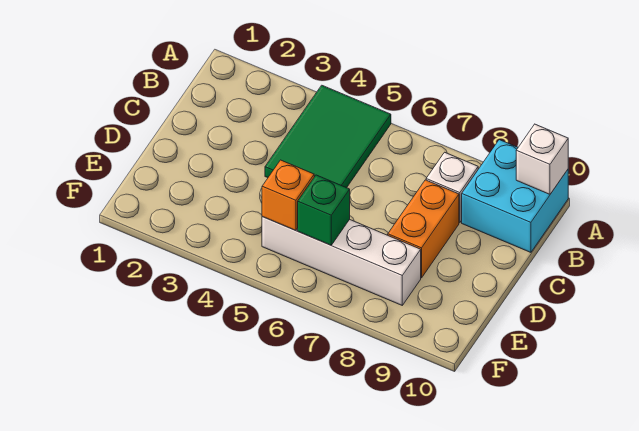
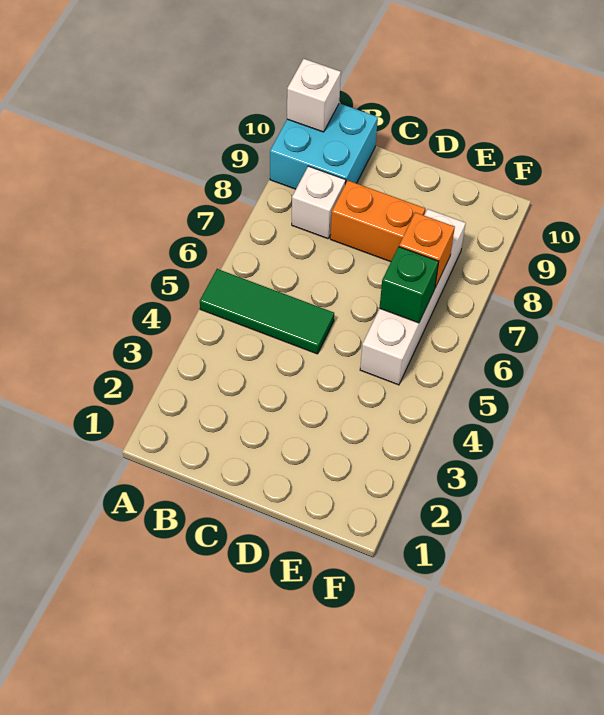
green tile A4:C5 level 1 -> green tile A5:C5 level 1
orange brick E5 level 2 -> orange brick E7 level 2

